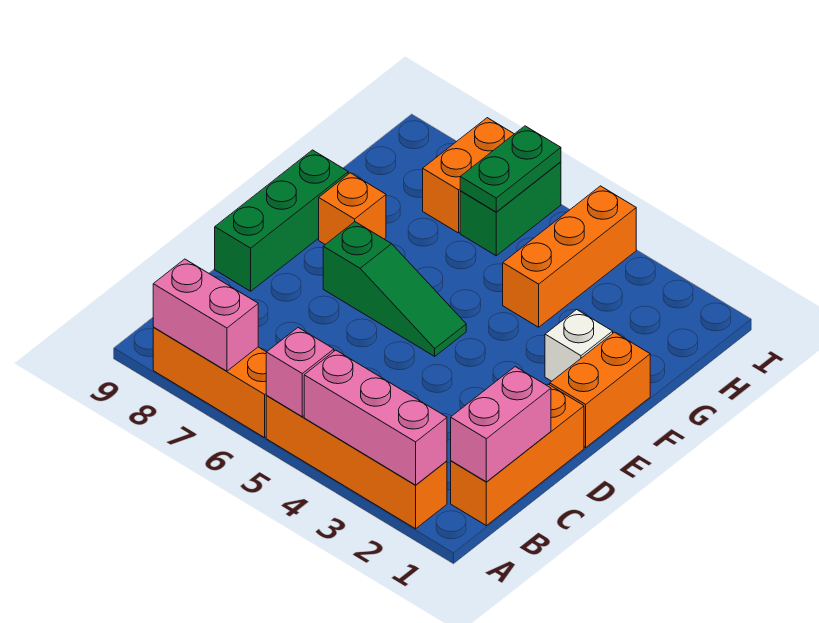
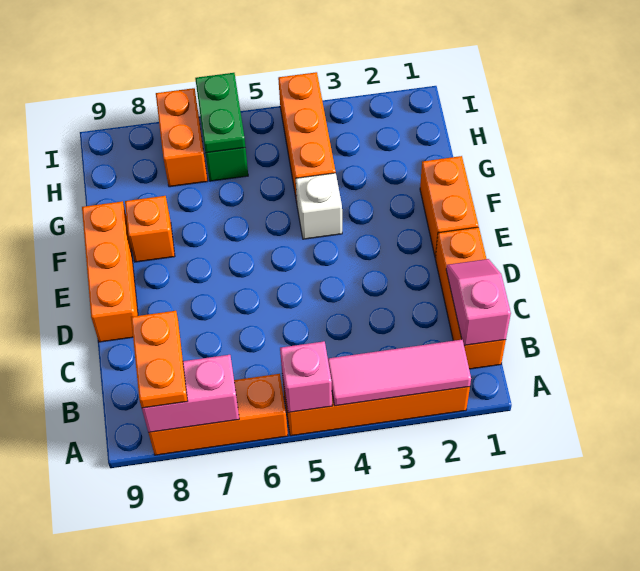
pink brick A2:A4 level 2 -> pink tile A2:A4 level 2
none -> orange plate A8:B8 level 3
pink brick B1:C1 level 2 -> pink slope B1:C1 level 2 top B
green brick D9:F9 level 1 -> orange brick D9:F9 level 1
green slope E5:E7 level 1 top 7 -> none
white brick F2 level 1 -> white brick F4 level 1

